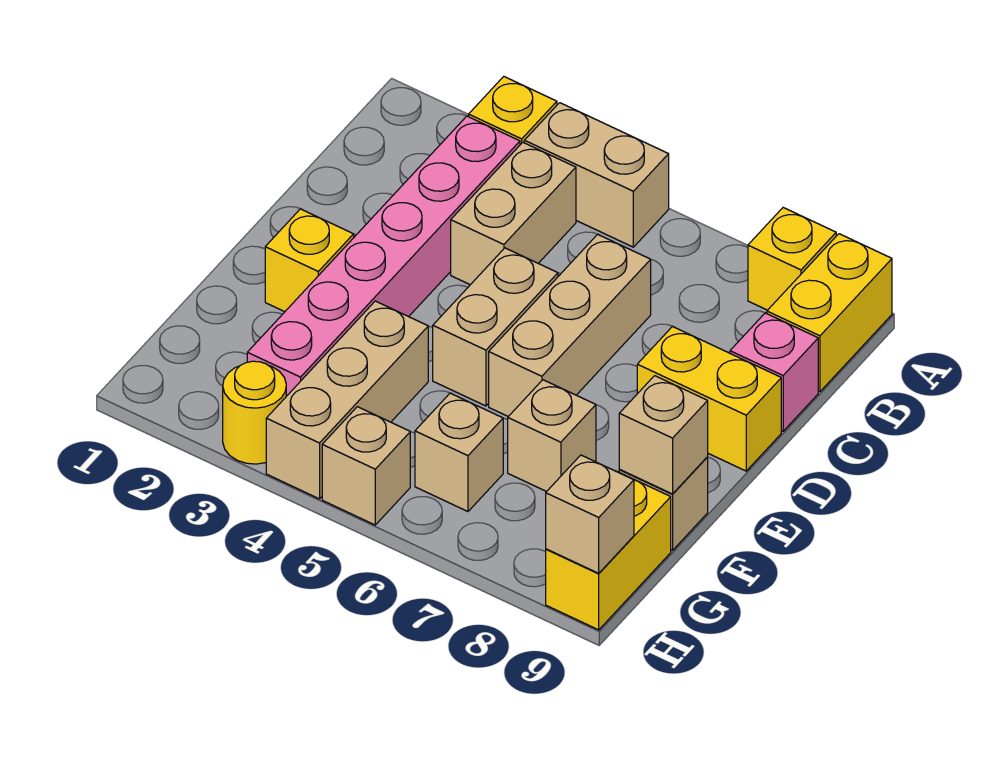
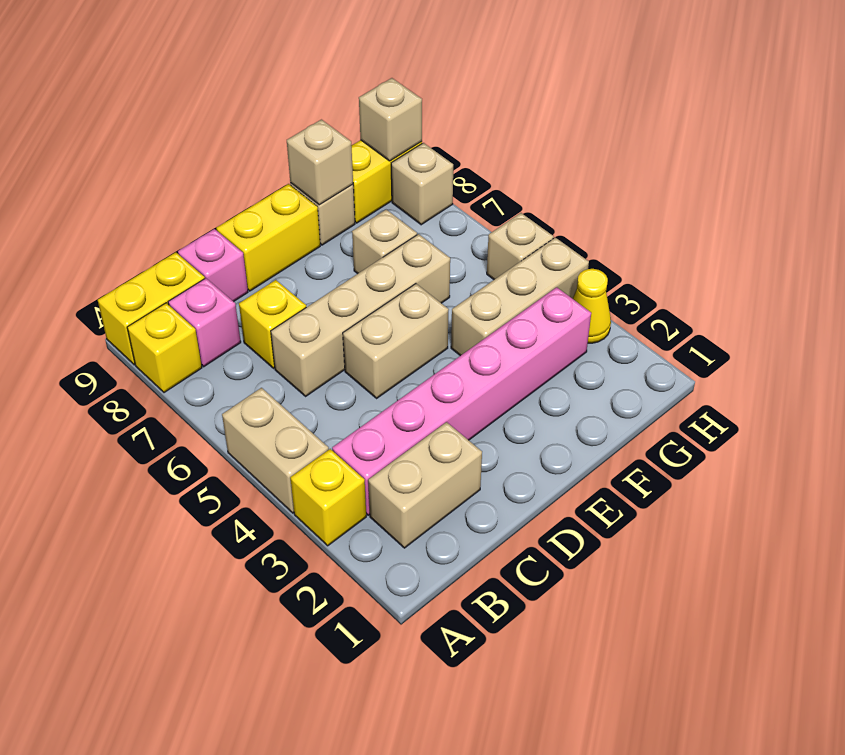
tan brick B4:C4 level 1 -> tan brick B2:C2 level 1
none -> pink brick B8 level 1
tan brick C6:E6 level 1 -> tan brick C6:F6 level 1
yellow brick D8:D9 level 1 -> yellow brick D9:E9 level 1
yellow brick E2 level 1 -> yellow brick C7 level 1
tan brick G6 level 1 -> tan brick H8 level 1
yellow round brick H3 level 1 -> yellow cone H3 level 1

